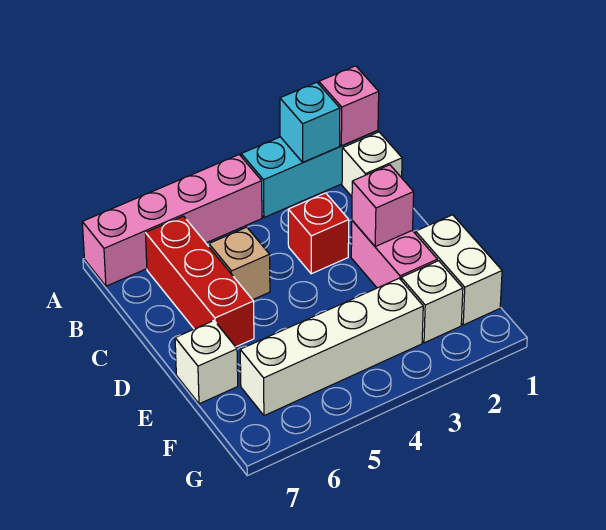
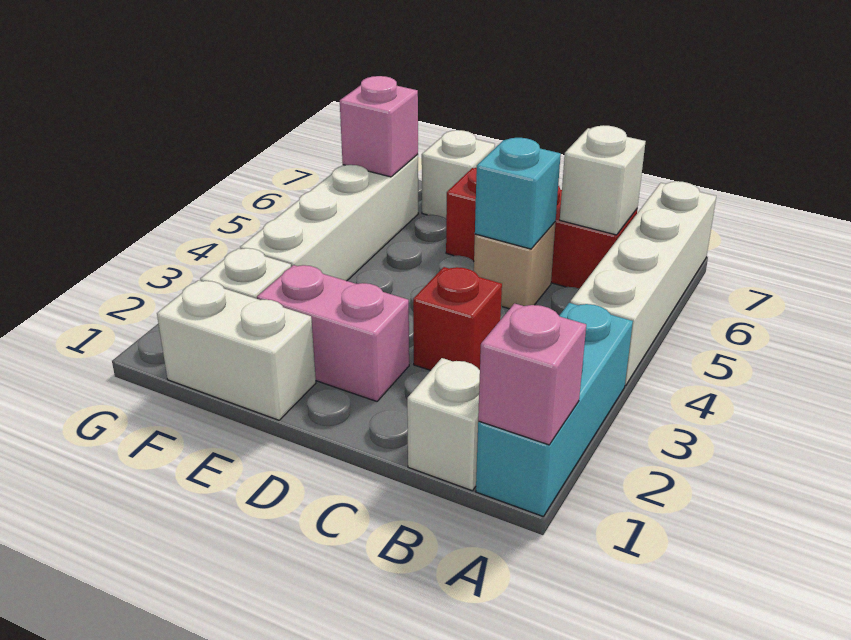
cyan brick A2 level 2 -> cyan brick C5 level 2
pink brick A4:A7 level 1 -> white brick A4:A7 level 1
none -> white brick B6 level 2
pink brick D2 level 2 -> pink brick F6 level 2

